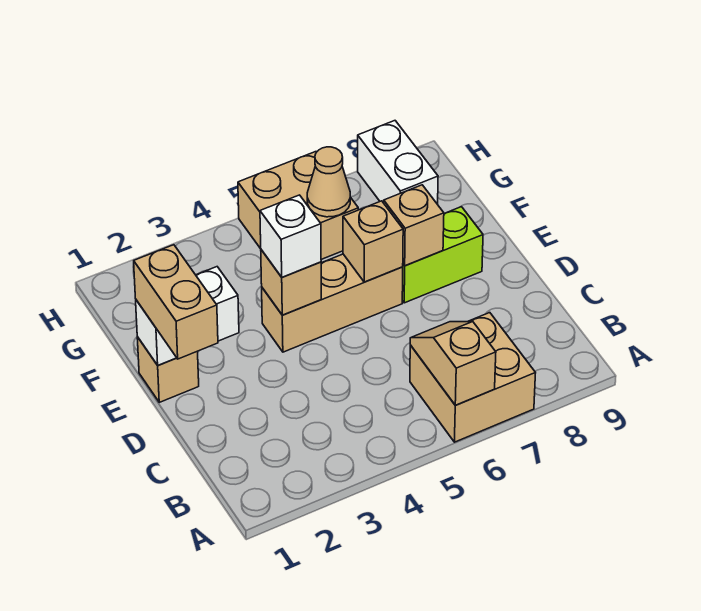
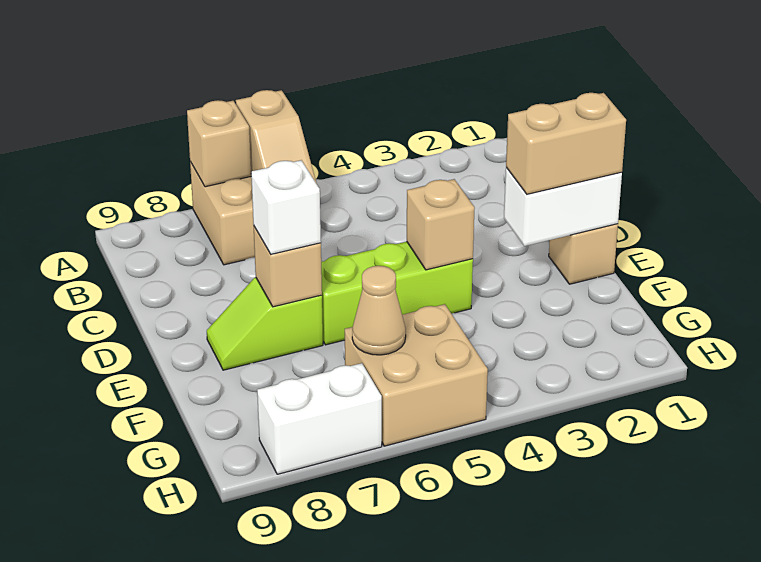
tan brick D1:E1 level 3 -> tan brick E1:E2 level 3
tan brick E4:E6 level 1 -> lime brick E4:E6 level 1
white brick E4 level 3 -> white brick E7 level 3
tan brick E6 level 2 -> tan brick A7 level 2
lime brick E7:E8 level 1 -> lime slope E7:E8 level 1 top 7
white brick G8:H8 level 1 -> white brick H7:H8 level 1

